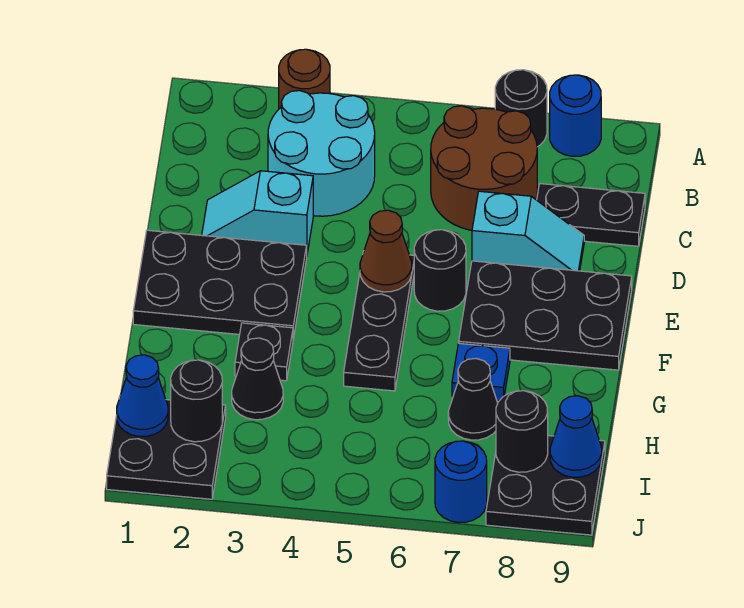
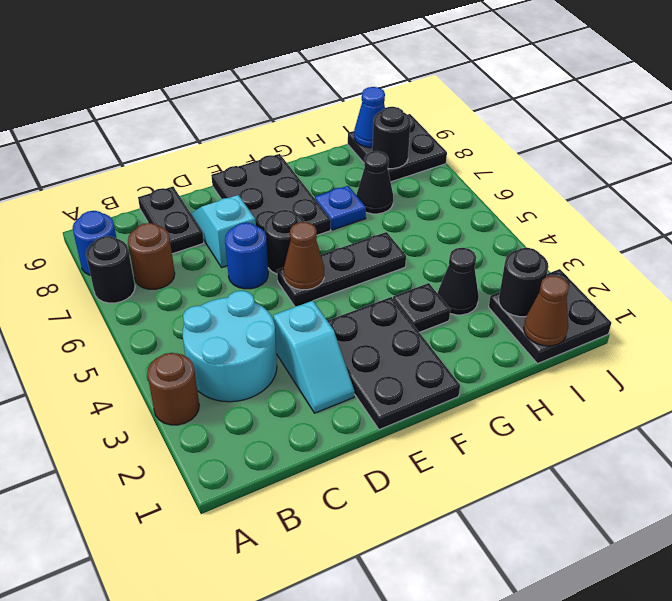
brown round brick B6:C7 level 1 -> brown round brick B7 level 1
blue cone I1 level 2 -> brown cone I1 level 2
blue round brick J7 level 1 -> blue round brick D6 level 1

